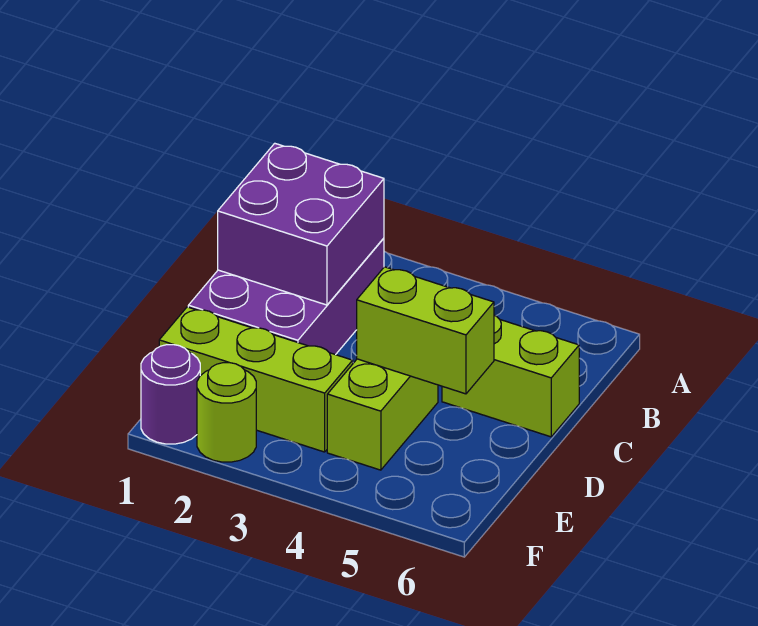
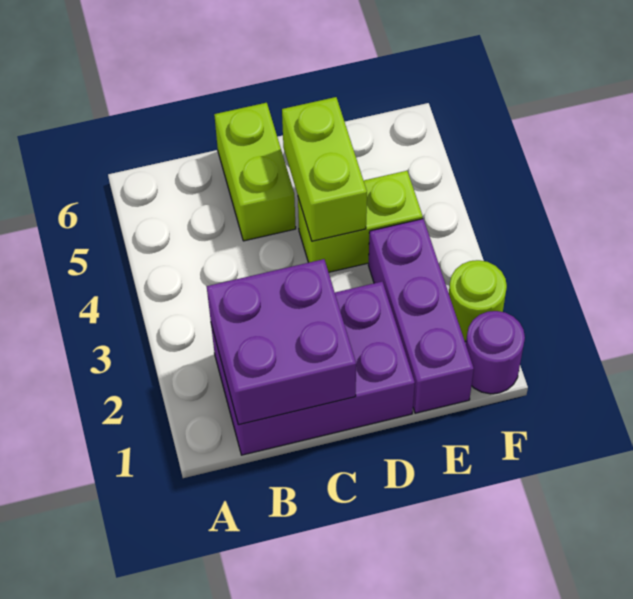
lime brick E1:E3 level 1 -> purple brick E1:E3 level 1

